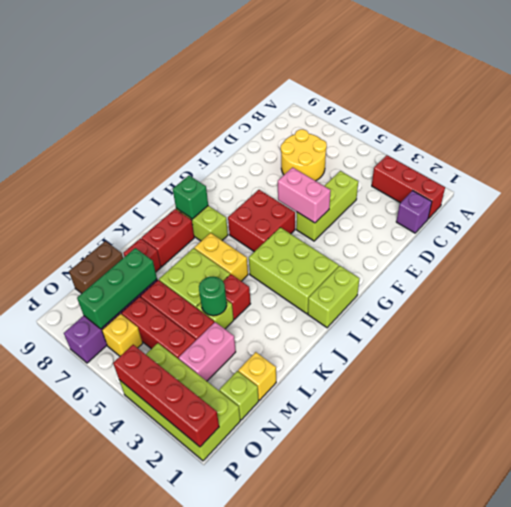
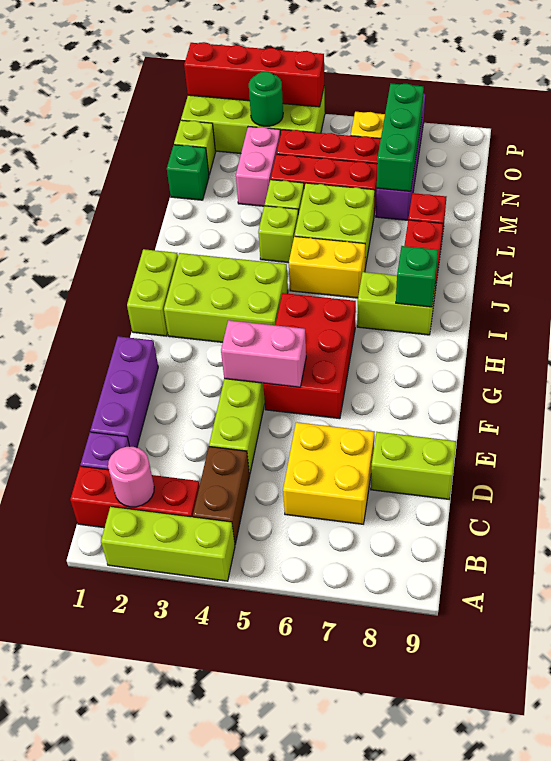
none -> lime brick A2:A4 level 1
none -> pink round brick B2 level 2
yellow round brick C6:D7 level 1 -> yellow brick C6:D7 level 1
none -> purple brick D1:F1 level 1
none -> lime brick D8:D9 level 1
red brick G5:H6 level 1 -> red brick F5:H6 level 1
red brick K4 level 1 -> lime brick K4 level 1
green round brick L4 level 2 -> green round brick O3 level 2
yellow brick M1 level 1 -> green brick M1 level 1
brown brick M9:N9 level 1 -> brown brick B4:C4 level 1

